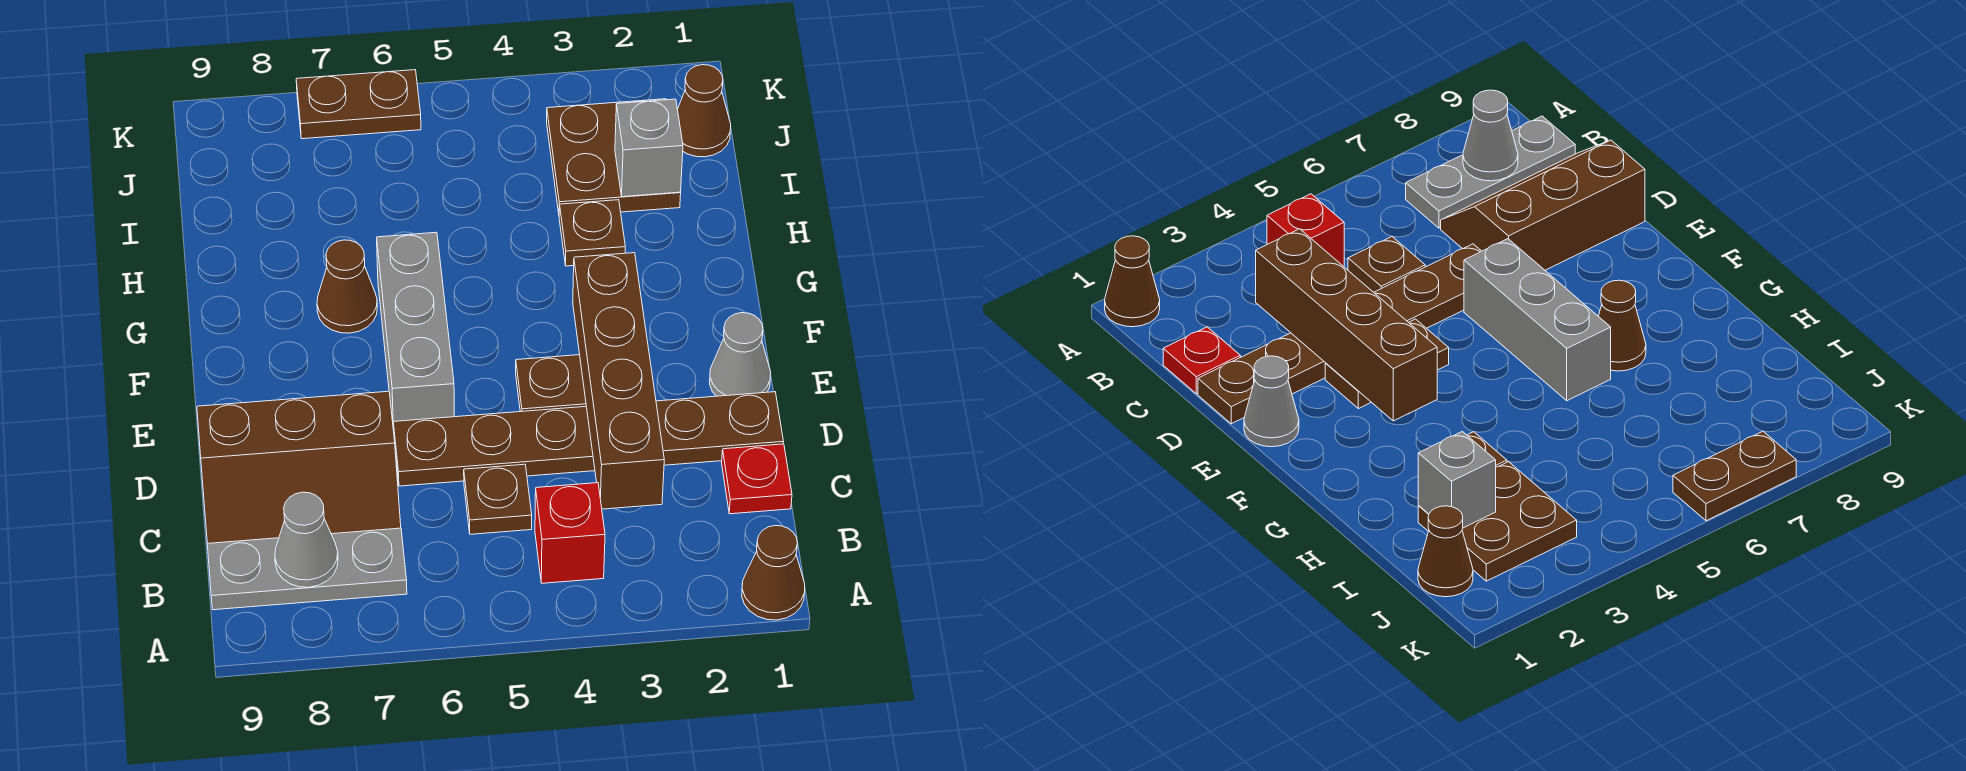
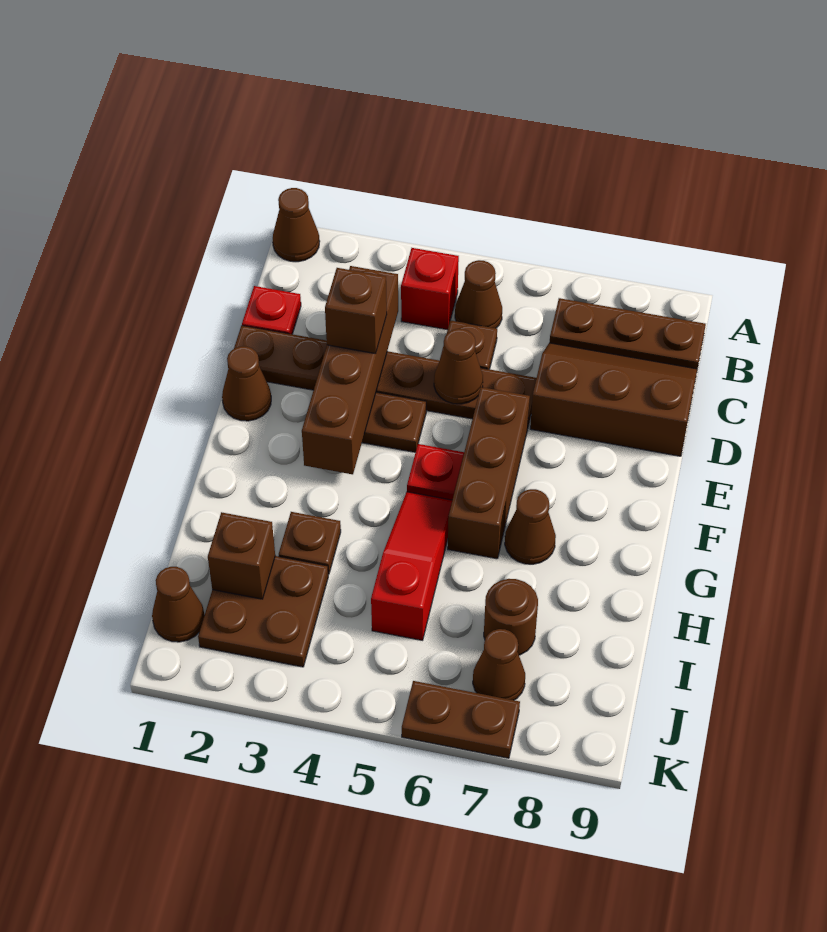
none -> brown cone B5 level 1
grey plate B7:B9 level 1 -> brown plate B7:B9 level 1
grey cone B8 level 2 -> none
none -> brown brick D3 level 3
none -> brown cone D5 level 2
grey cone E1 level 1 -> brown cone E1 level 1
grey brick E6:G6 level 1 -> brown brick E6:G6 level 1
none -> red plate F5 level 1
none -> red slope G5:I5 level 1 top I
grey brick I2 level 2 -> brown brick I2 level 2
none -> brown round brick I7 level 1
none -> brown cone J7 level 1

